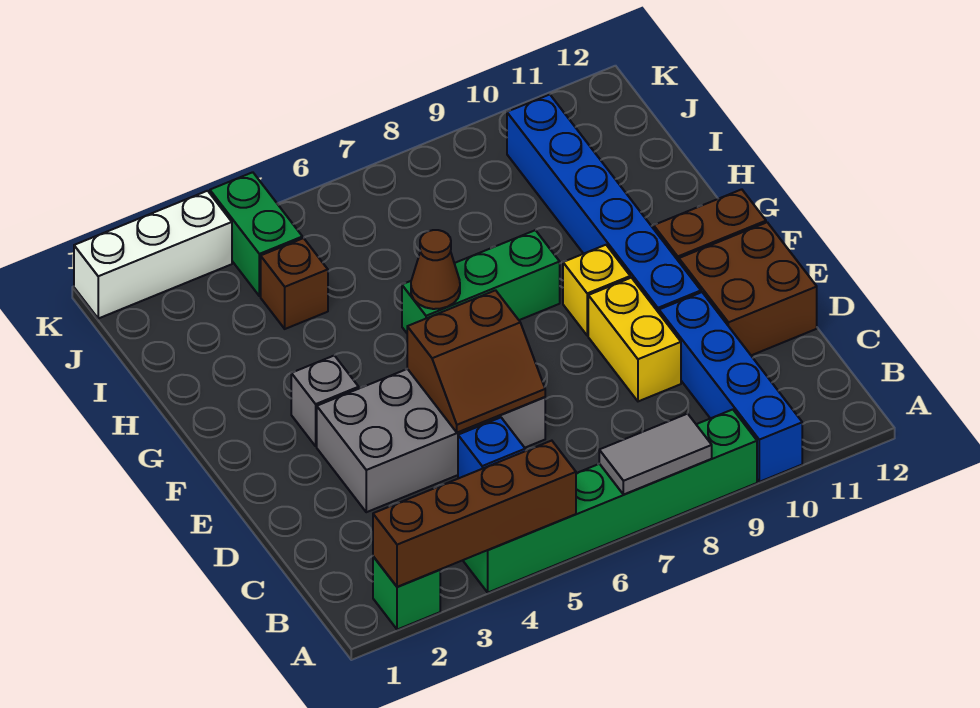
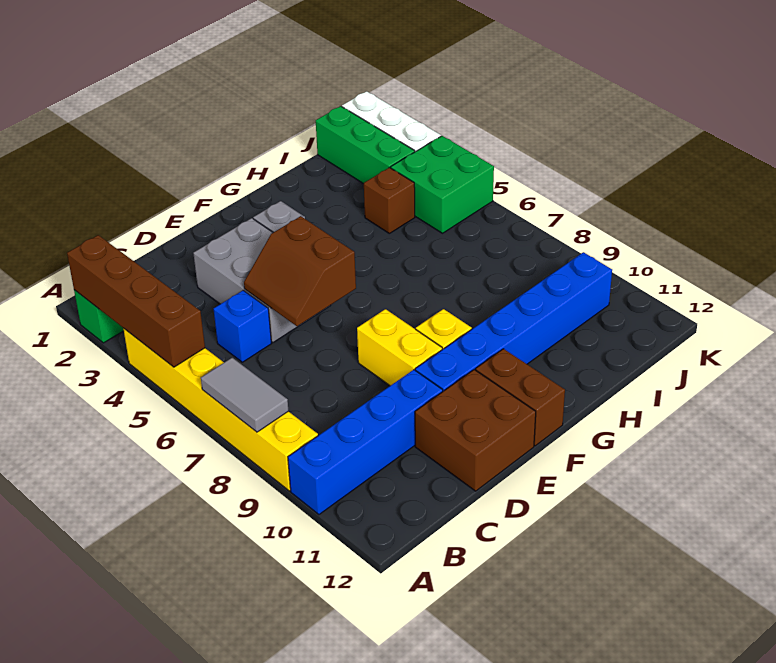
green brick A4:A9 level 1 -> yellow brick A4:A9 level 1
grey brick D3:E6 level 1 -> grey brick D3:E5 level 1
yellow brick D9:E9 level 1 -> yellow brick E8:E9 level 1
green brick G6:G8 level 1 -> green brick J1:J3 level 1
brown cone G6 level 2 -> none
green brick J4:K4 level 1 -> green brick J4:K5 level 1

